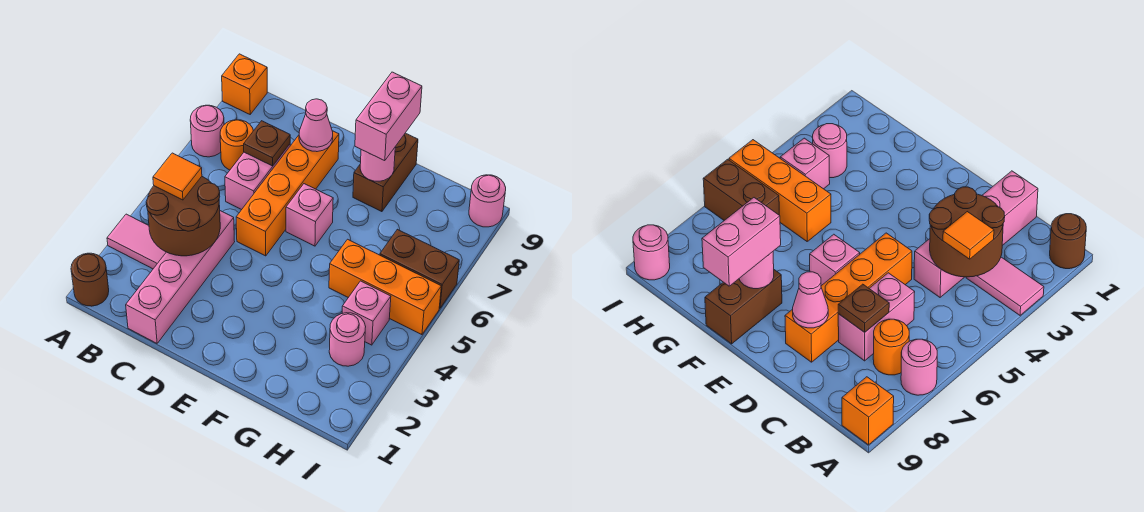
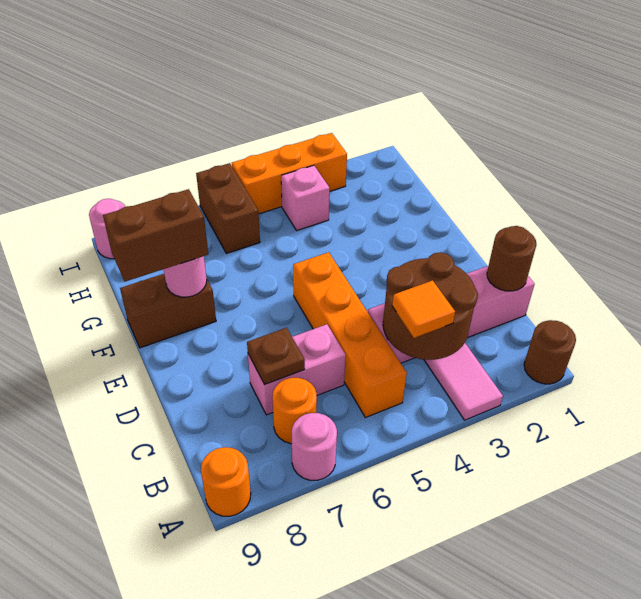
orange brick A9 level 1 -> orange round brick A9 level 1
none -> brown round brick C1 level 2
orange brick D5:D8 level 1 -> orange brick B5:E5 level 1
pink cone D8 level 2 -> none
pink brick E6 level 1 -> none
pink brick F8:F9 level 3 -> brown brick F8:F9 level 3
orange brick G5:I5 level 1 -> orange brick I3:I5 level 1
pink round brick H3 level 1 -> none

